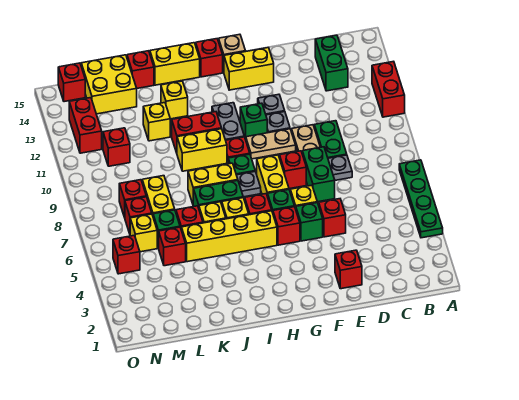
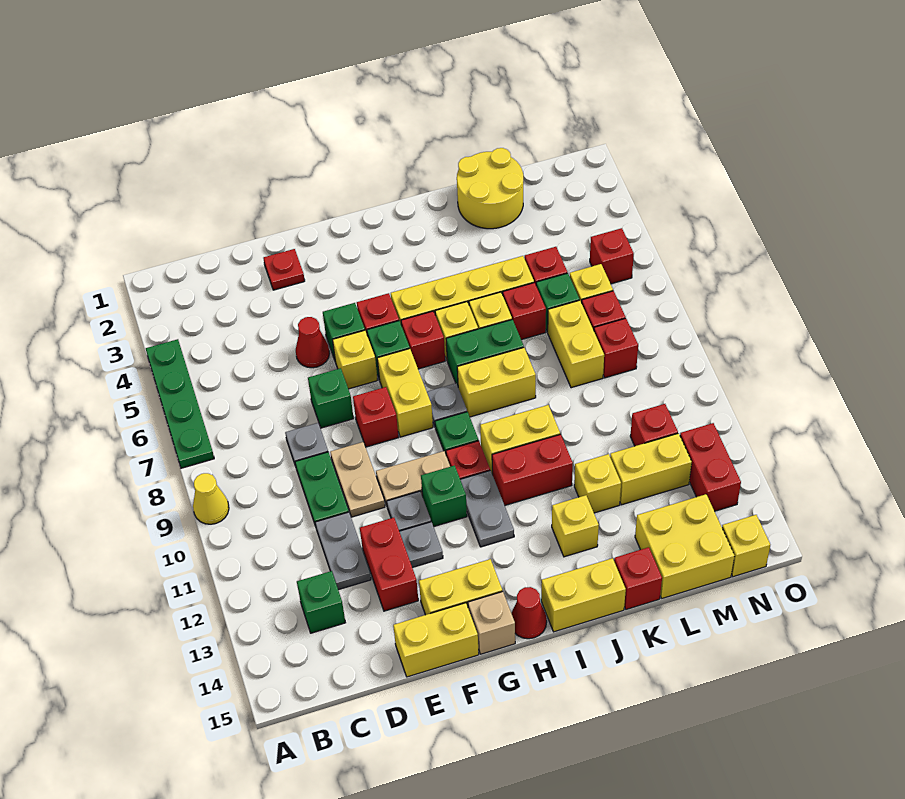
none -> yellow cone A9 level 1
red brick A11:A12 level 1 -> red brick E12:E13 level 1
green brick C13:C14 level 1 -> green brick C13 level 1
none -> grey plate D11:D12 level 1
red brick E2 level 1 -> red plate E2 level 1
red brick E5 level 1 -> red cone E5 level 1
green brick E7:E8 level 1 -> green brick E7 level 1
none -> yellow brick E15:F15 level 1
red brick H15 level 1 -> red cone H15 level 1
none -> yellow round brick K1:L2 level 1
none -> yellow brick L12:M12 level 1
red brick N15 level 1 -> yellow brick N15 level 1

